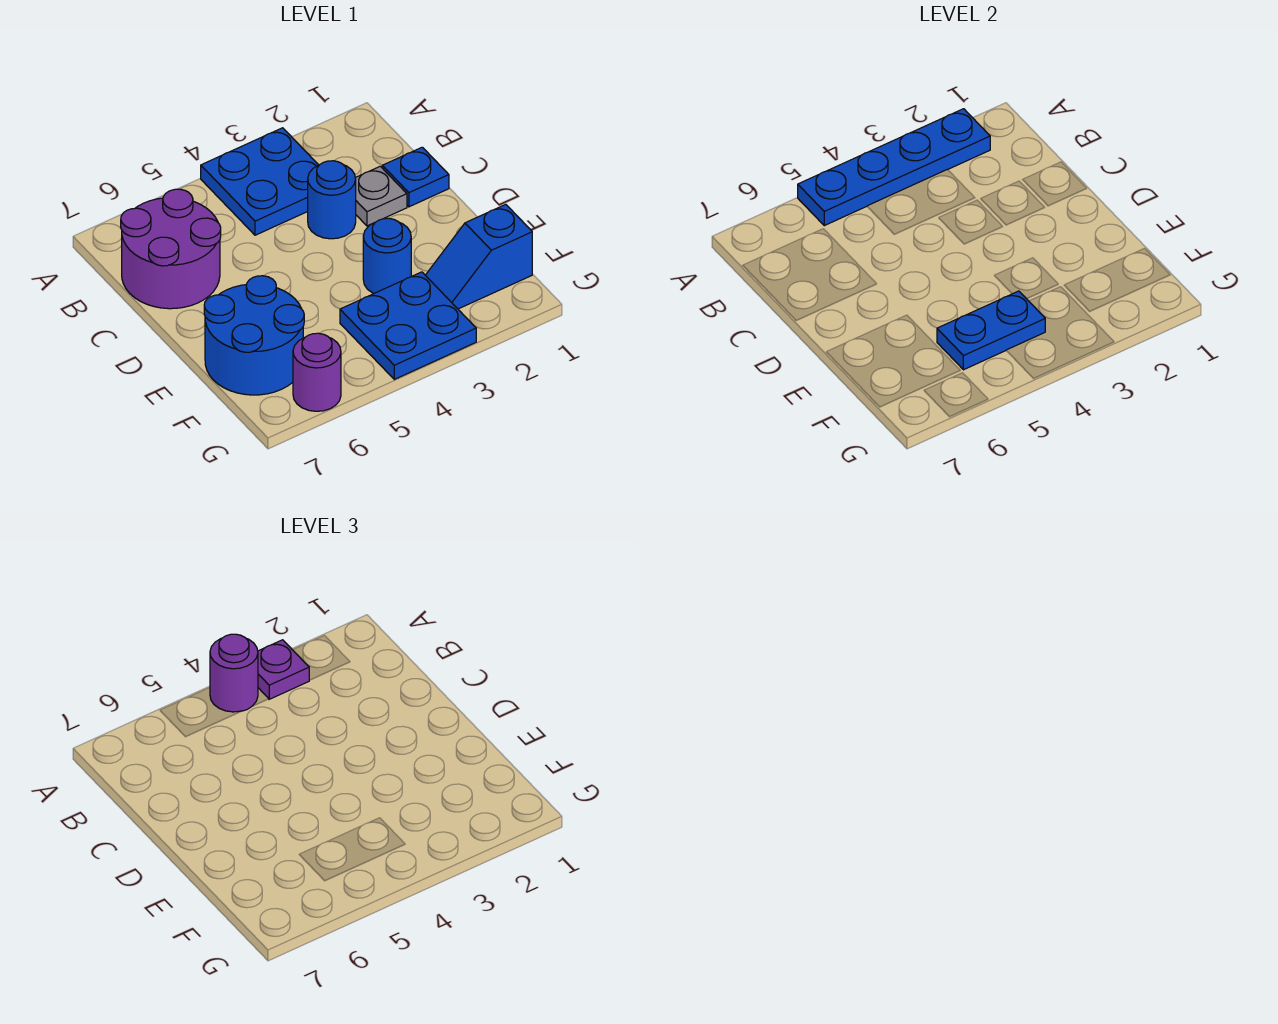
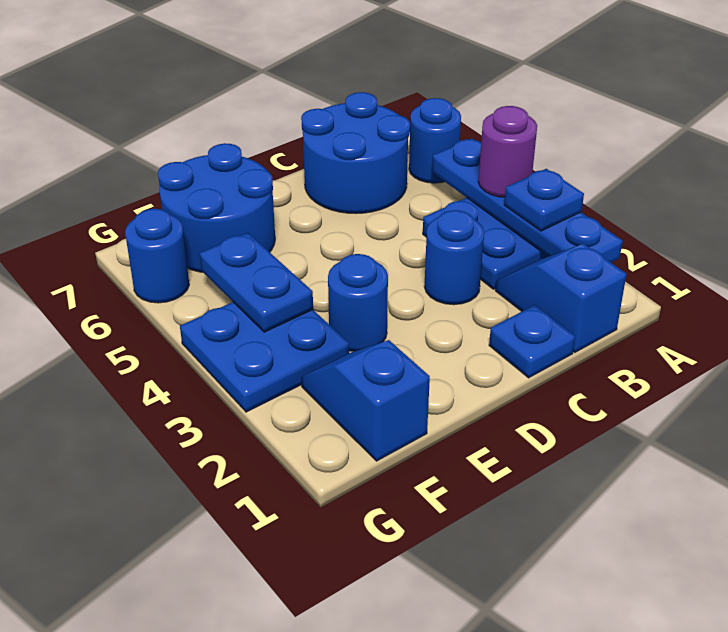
purple plate A3 level 3 -> blue plate A3 level 3
none -> blue round brick A6 level 1
none -> blue slope B1:B2 level 1 top 1
purple round brick B6:C7 level 1 -> blue round brick B6:C7 level 1
grey plate C2 level 1 -> none
purple round brick G6 level 1 -> blue round brick G6 level 1

